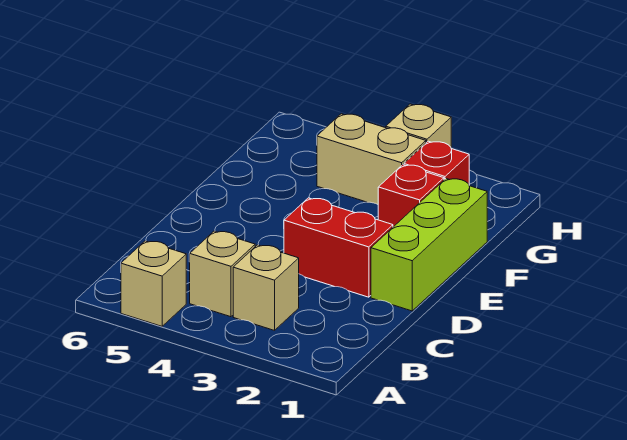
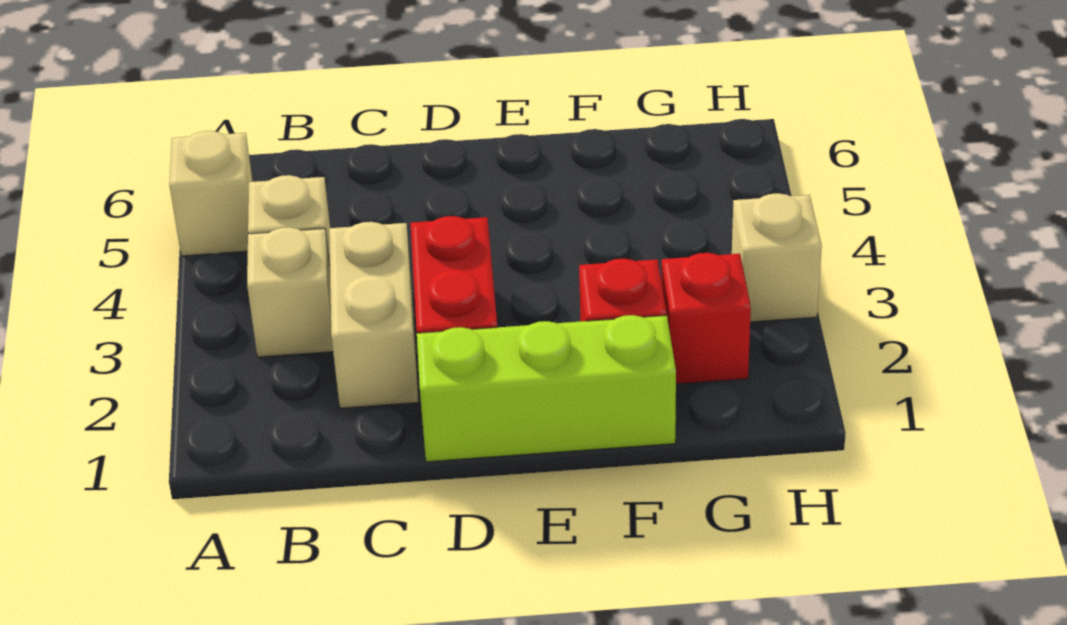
tan brick G3:G4 level 1 -> tan brick C2:C3 level 1

